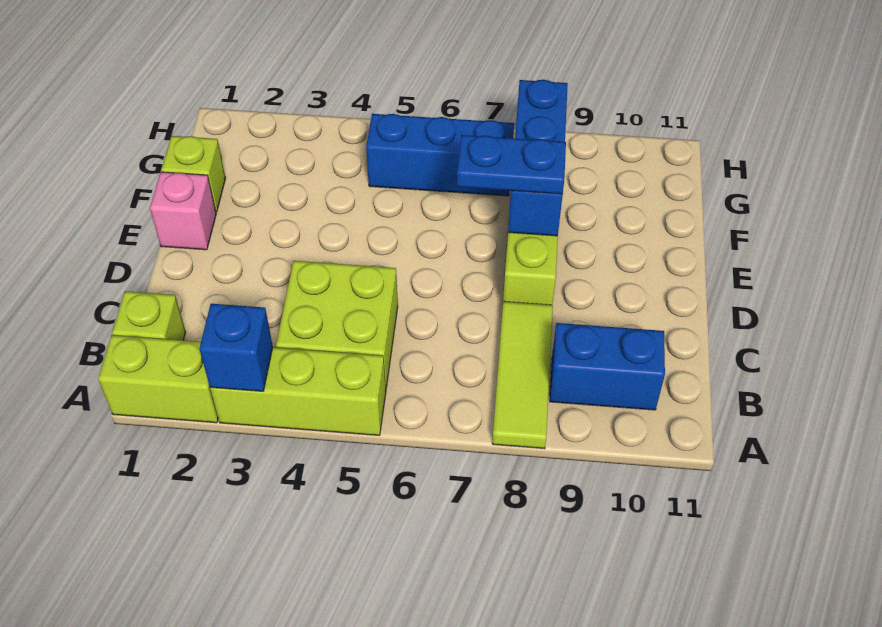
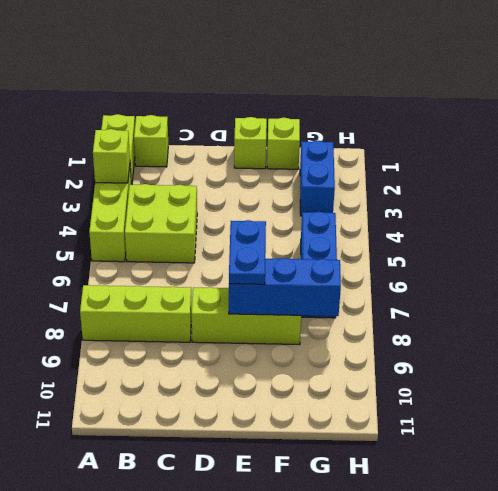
blue brick A3 level 2 -> lime brick A3 level 2
lime tile A8:C8 level 1 -> lime brick A8:C8 level 1
blue brick B9:B10 level 1 -> blue brick G2:G3 level 1
pink brick E1 level 1 -> lime brick E1 level 1

